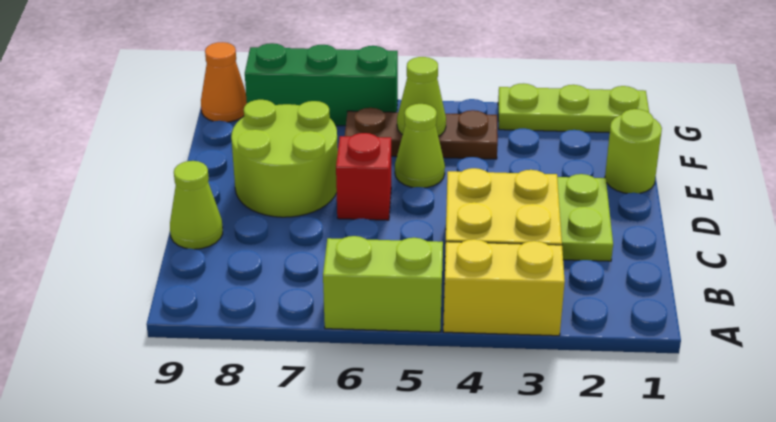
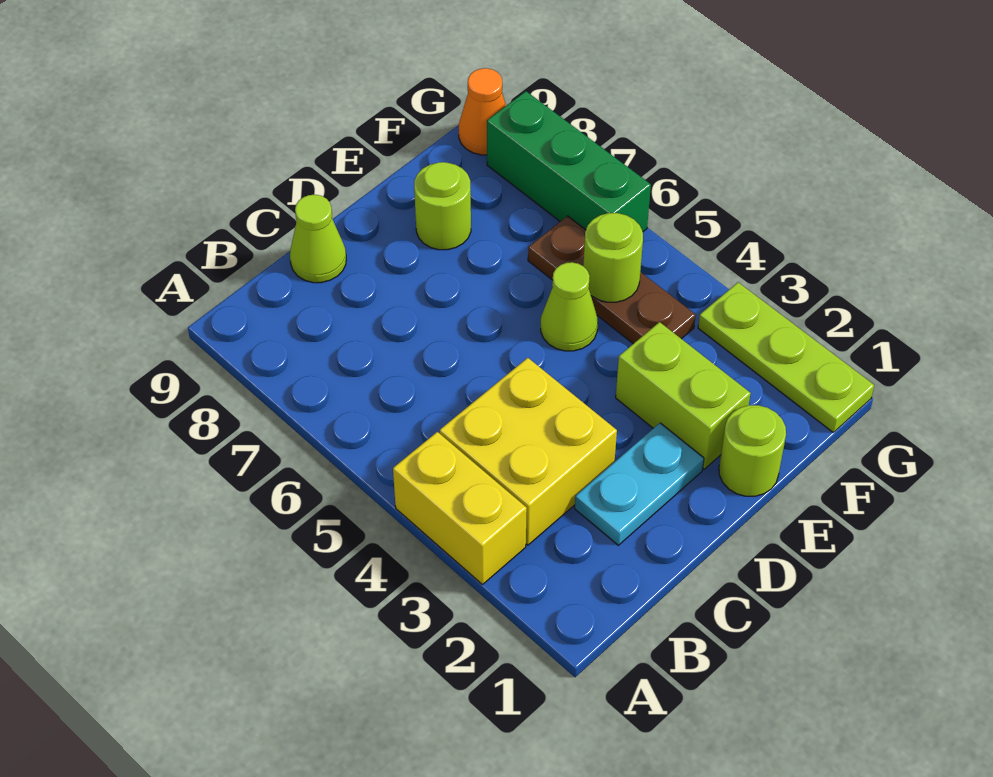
lime brick A5:A6 level 1 -> lime brick E2:E3 level 1
lime plate C2:D2 level 1 -> cyan plate C2:D2 level 1
red brick D6 level 1 -> none
lime round brick D7:E8 level 1 -> lime round brick E8 level 1
lime cone F5 level 2 -> lime round brick F5 level 2

